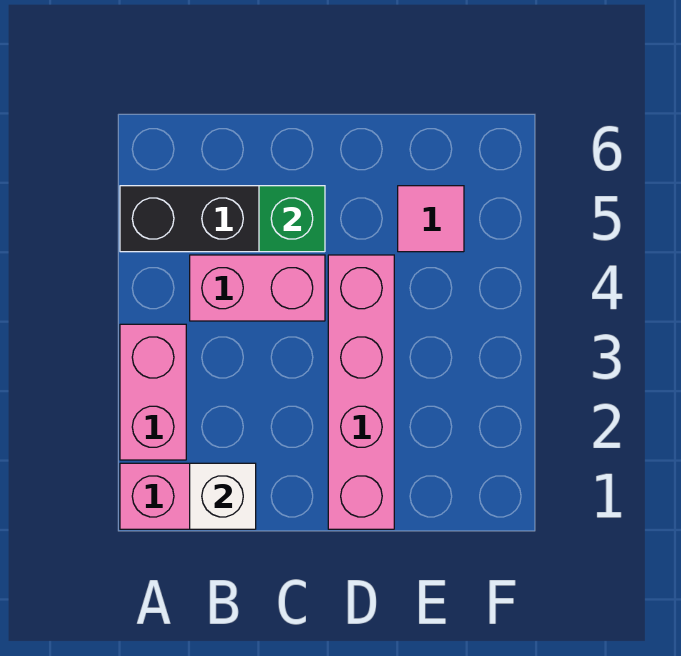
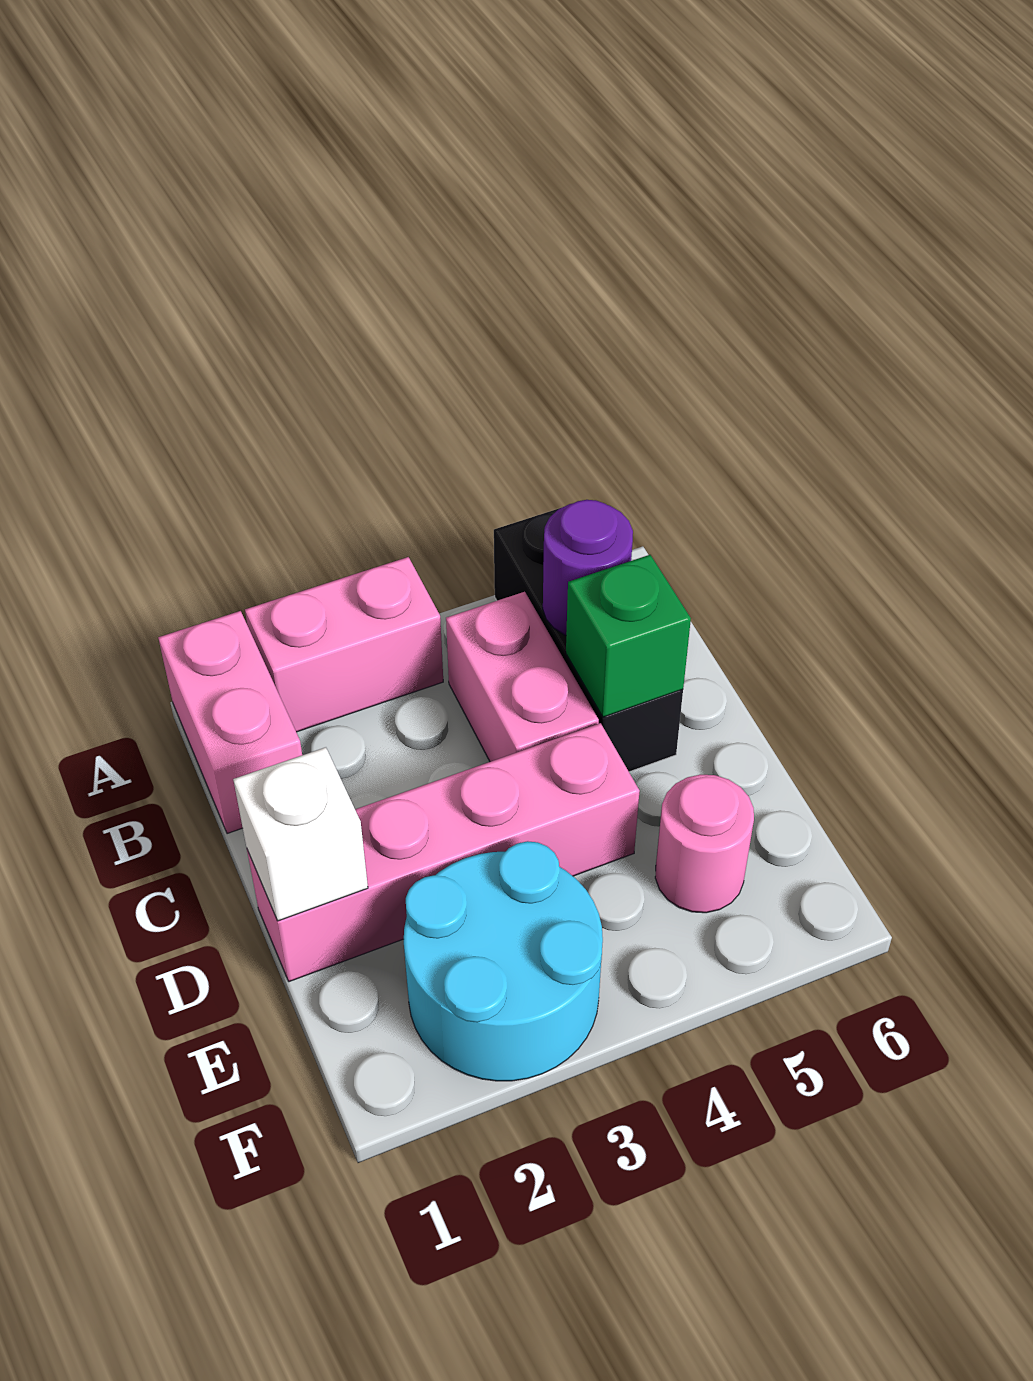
white brick B1 level 2 -> white brick D1 level 2
none -> purple round brick B5 level 2
none -> cyan round brick E2:F3 level 1
pink tile E5 level 1 -> pink round brick E5 level 1

